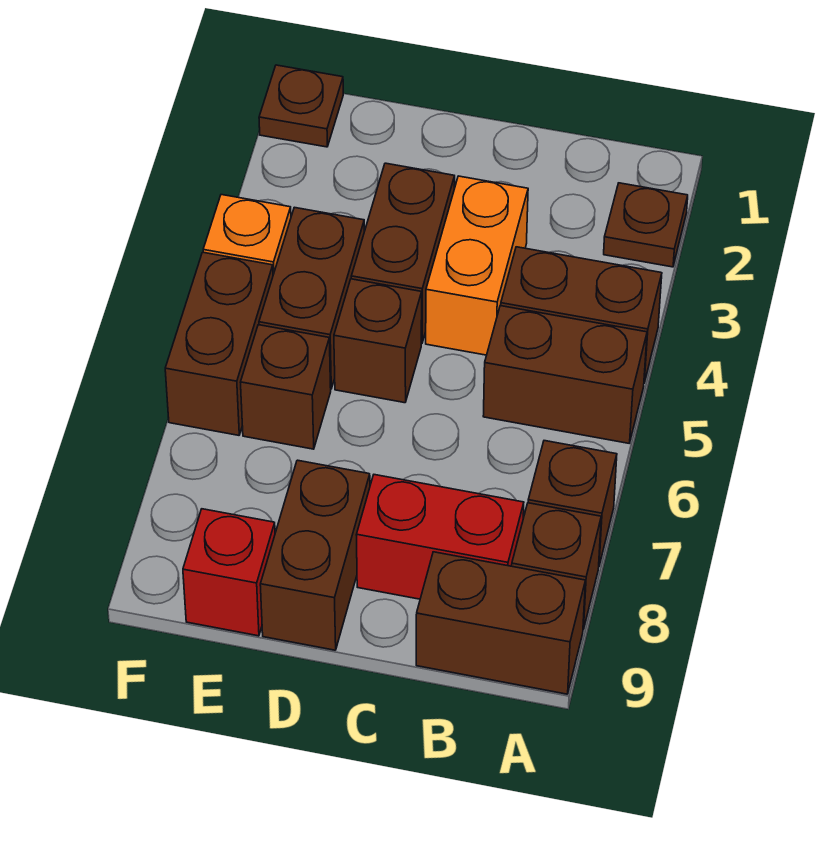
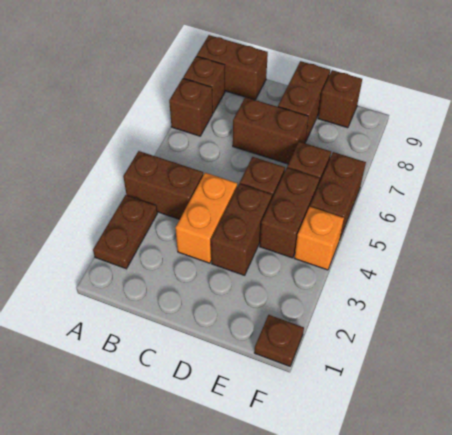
brown plate A2 level 1 -> brown plate A2:A3 level 1
brown brick A5:B5 level 1 -> brown brick C7:D7 level 1
red brick B8:C8 level 1 -> none
red brick E9 level 1 -> brown brick E9 level 1

